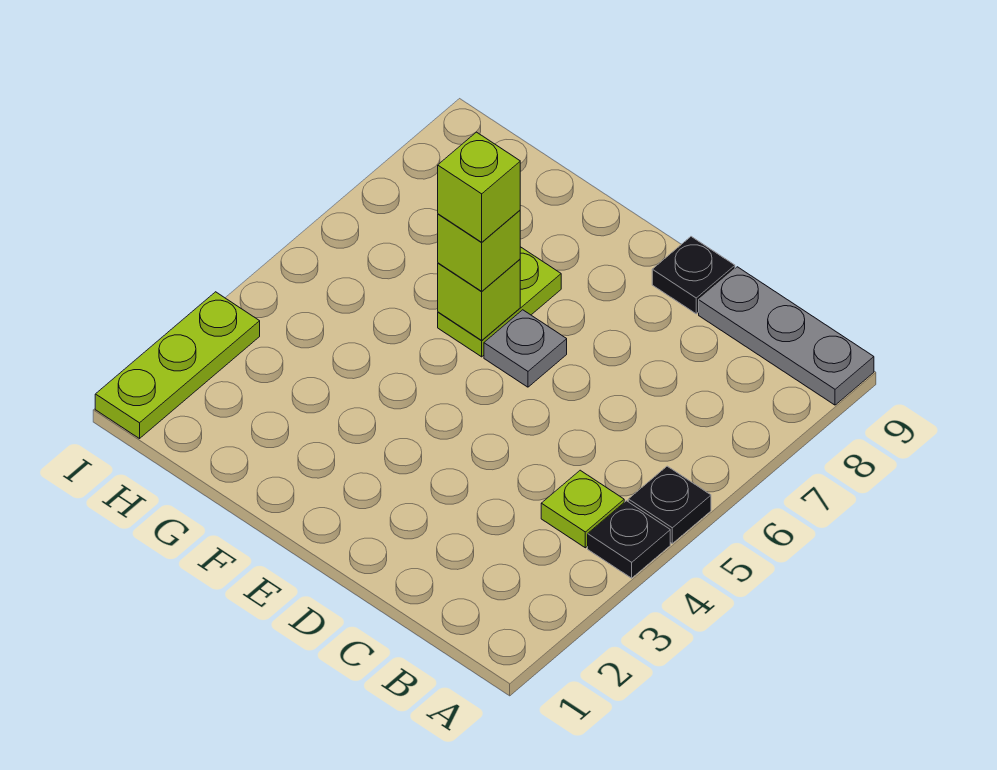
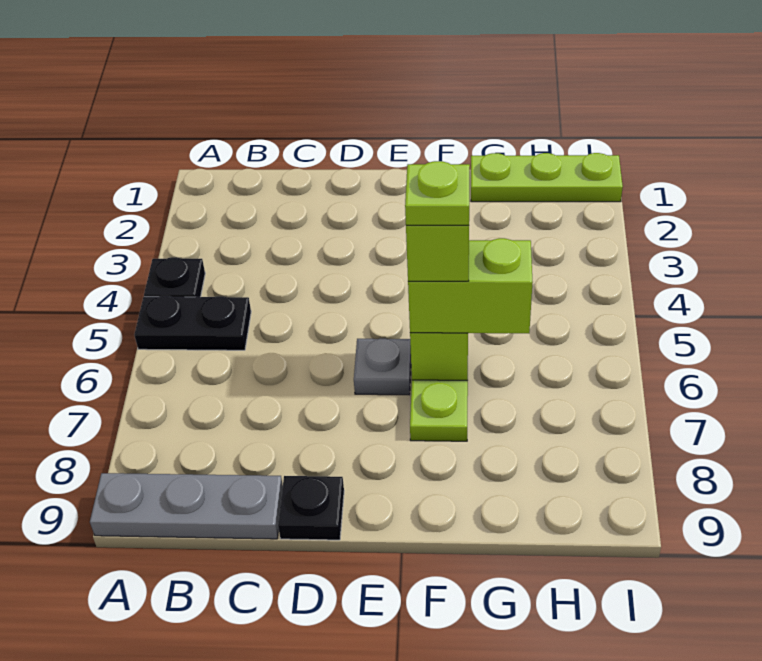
black plate A5 level 1 -> black plate A5:B5 level 1
lime plate B4 level 1 -> lime plate F6 level 5
lime brick F6 level 3 -> lime brick F6:G6 level 3
lime plate I1:I3 level 1 -> lime plate G1:I1 level 1

